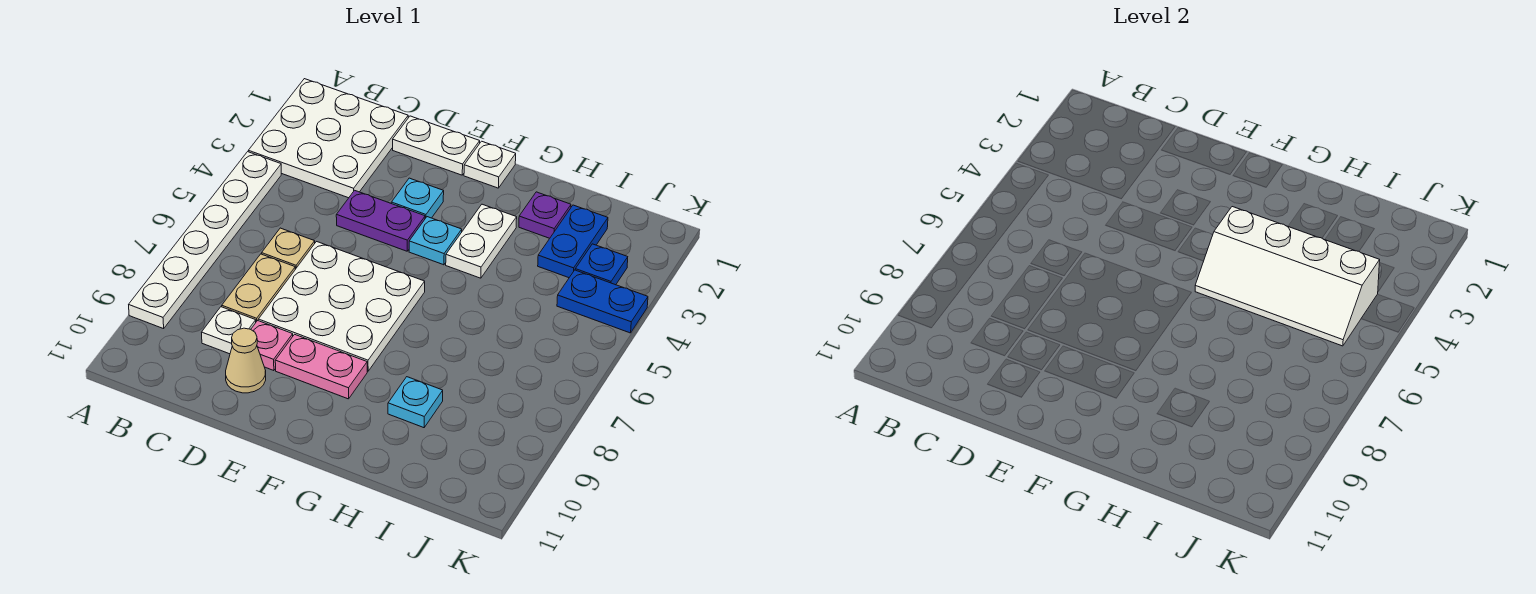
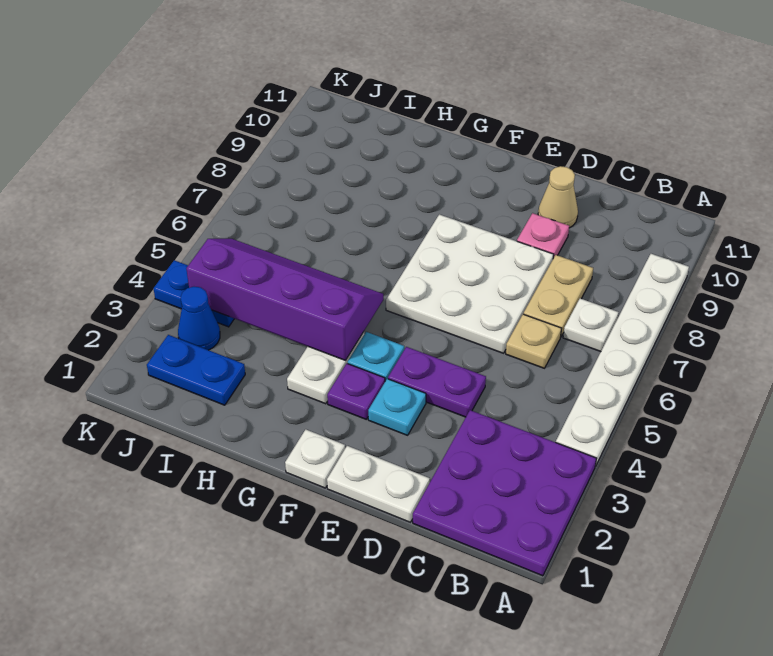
white plate A1:C3 level 1 -> purple plate A1:C3 level 1
white plate C9 level 1 -> white plate B7 level 1
pink plate E9:F9 level 1 -> none
white slope G4:J5 level 2 top 4 -> purple slope G4:J5 level 2 top 4
purple plate H2 level 1 -> purple plate F3 level 1
cyan plate H9 level 1 -> none
blue plate I2:I3 level 1 -> blue plate I2:J2 level 1
blue plate J3 level 1 -> blue cone J3 level 1

